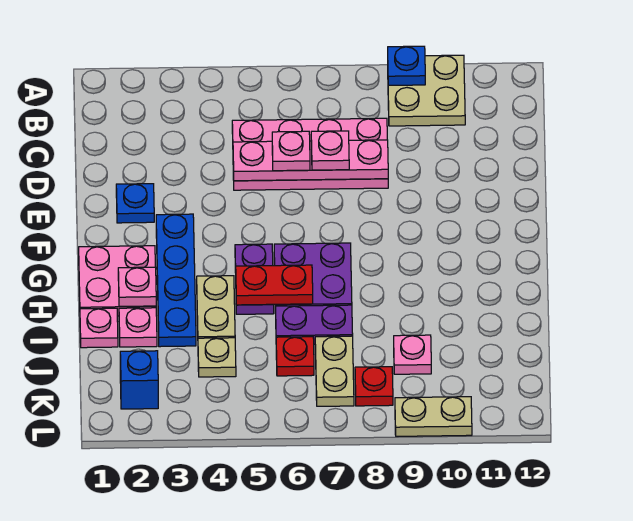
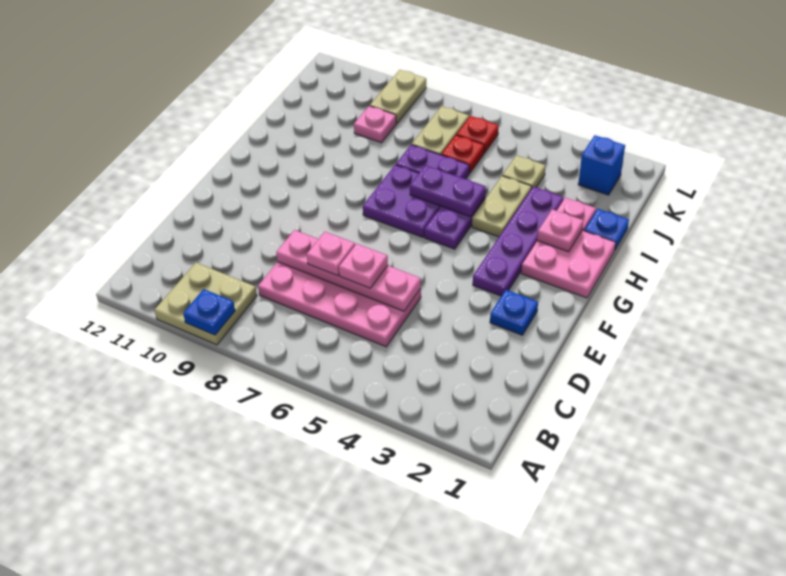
blue plate F3:I3 level 1 -> purple plate F3:I3 level 1
red plate H5:H6 level 2 -> purple plate H5:H6 level 2
pink plate I1 level 1 -> blue plate I1 level 1
red plate K8 level 1 -> red plate K6 level 1
tan plate L9:L10 level 1 -> tan plate K9:L9 level 1

